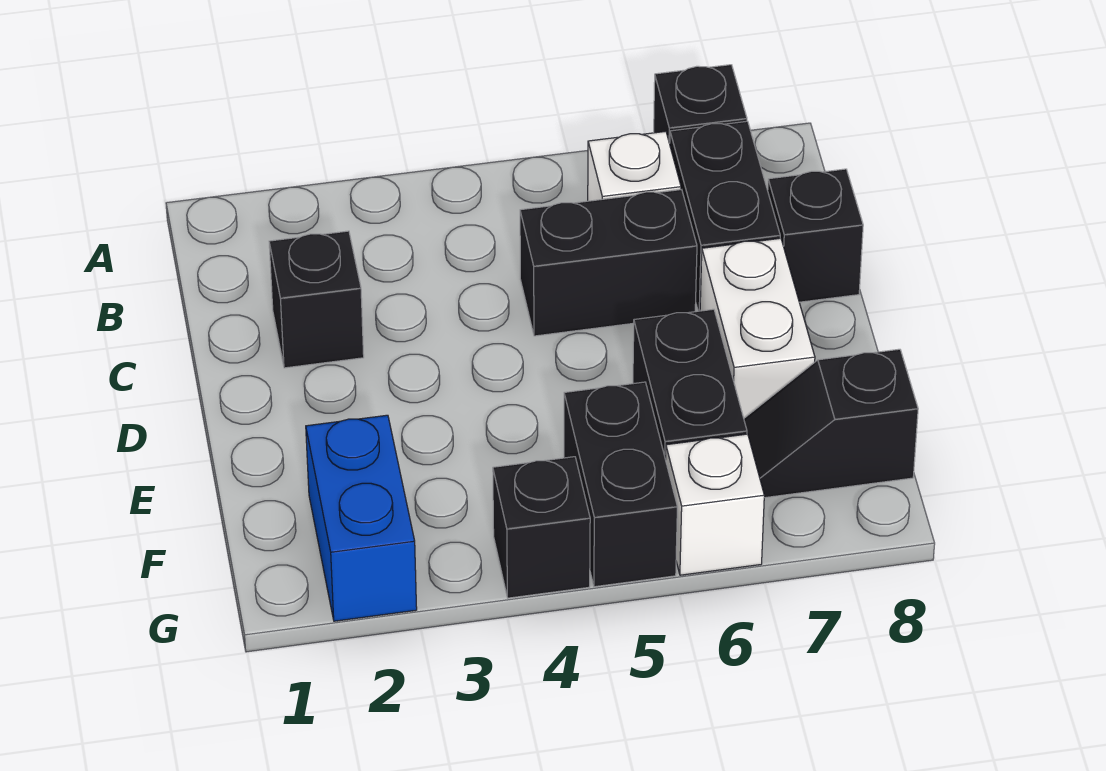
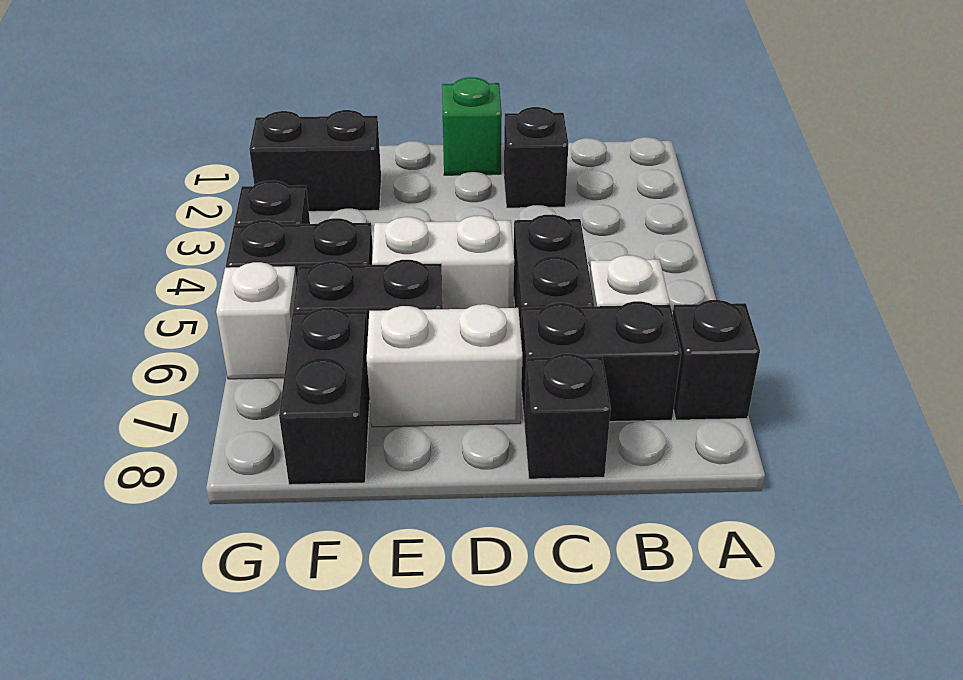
none -> green brick D1 level 1
none -> white brick D5:E5 level 1
blue brick F2:G2 level 1 -> black brick F2:G2 level 1
black slope F7:F8 level 1 top 8 -> black brick F7:F8 level 1

